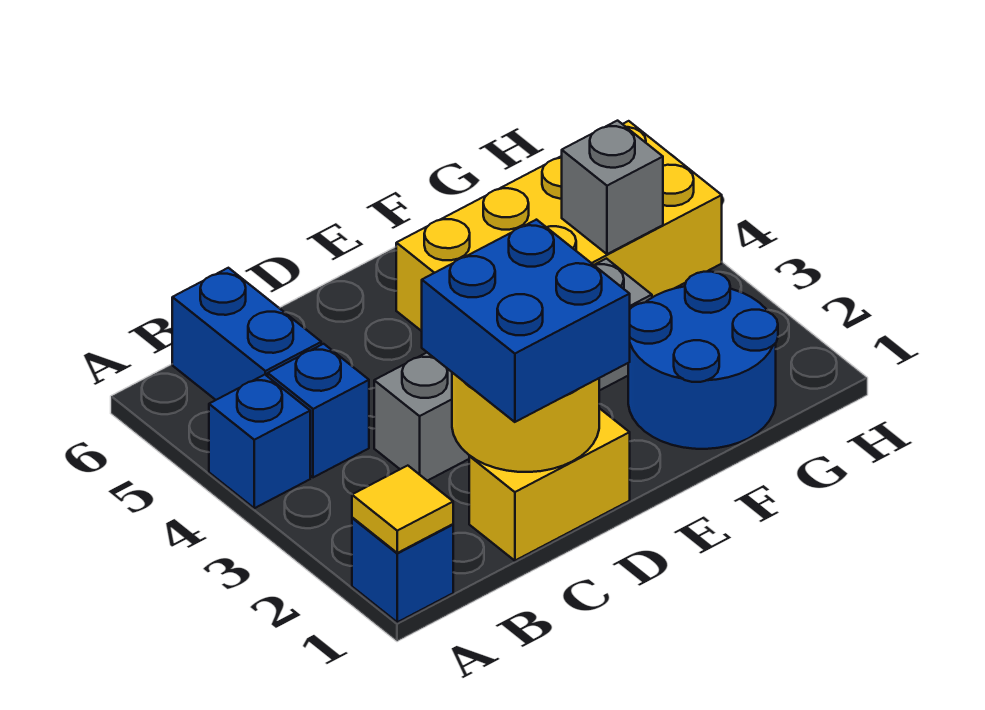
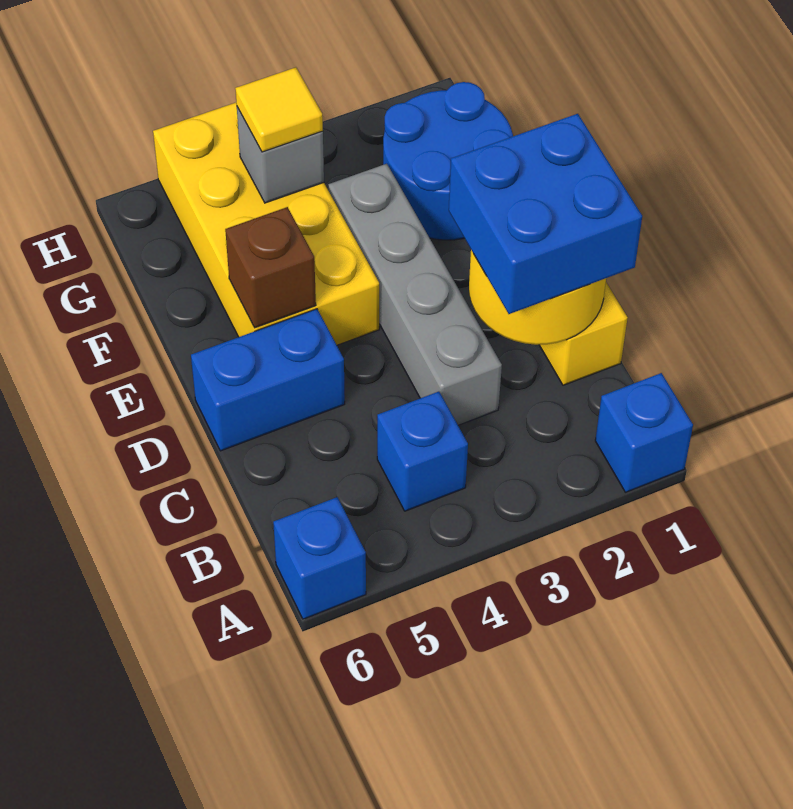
yellow tile A1 level 2 -> yellow tile G4 level 3
blue brick A4 level 1 -> blue brick A6 level 1
blue brick B5:B6 level 1 -> blue brick D5:D6 level 1
none -> brown brick E5 level 2

